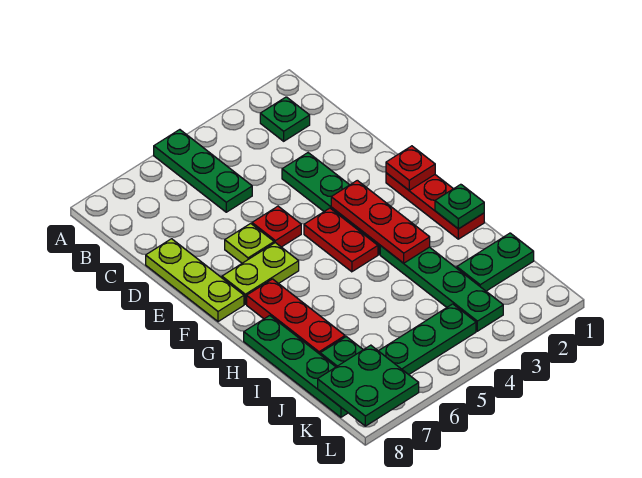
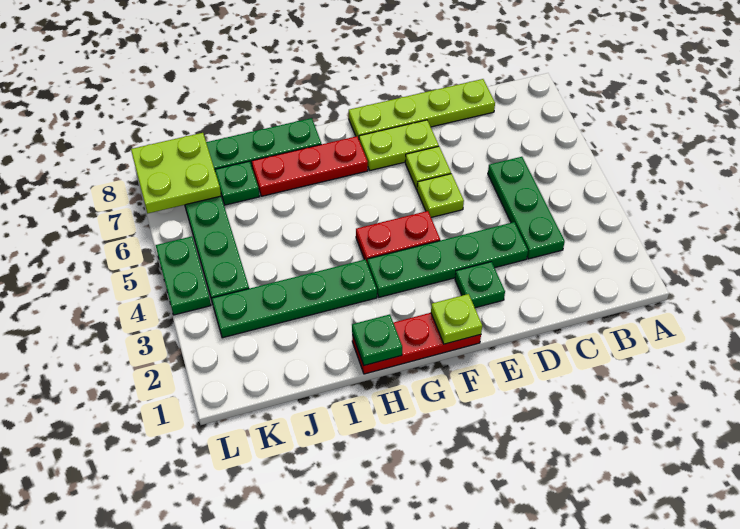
green plate A5:C5 level 1 -> green plate C3:C5 level 1
green plate B2 level 1 -> green plate E2 level 1
lime plate D8:F8 level 1 -> lime plate C8:F8 level 1
red plate E5 level 1 -> lime plate E5 level 1
red plate F1 level 2 -> lime plate F1 level 2
red plate F3:H3 level 2 -> none
lime plate F6:F7 level 1 -> lime plate E7:F7 level 1
green plate J1:J2 level 1 -> green plate L4:L5 level 1
green plate K7:L8 level 2 -> lime plate K7:L8 level 2

